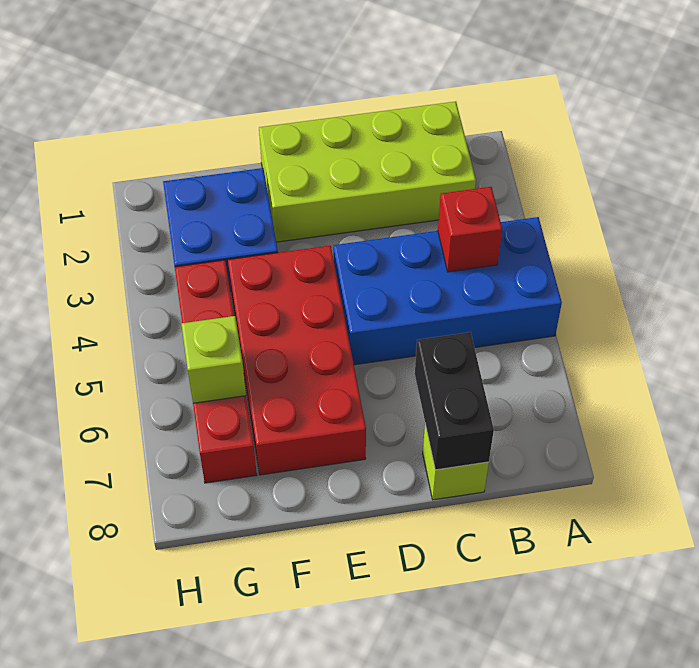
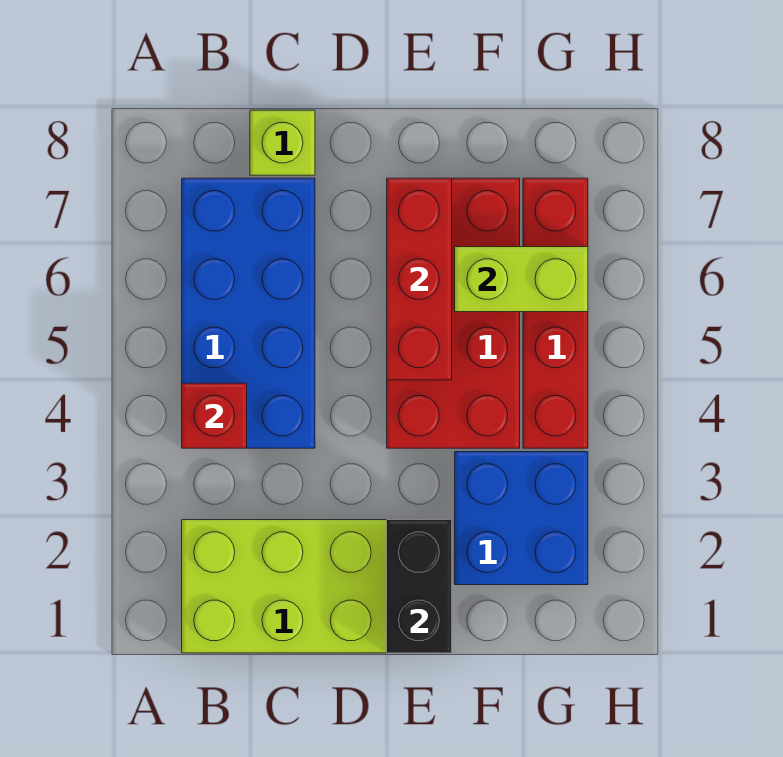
blue brick A4:D5 level 1 -> blue brick B4:C7 level 1
black brick C7:C8 level 2 -> black brick E1:E2 level 2
none -> red brick E5:E7 level 2
lime brick G6 level 2 -> lime brick F6:G6 level 2

